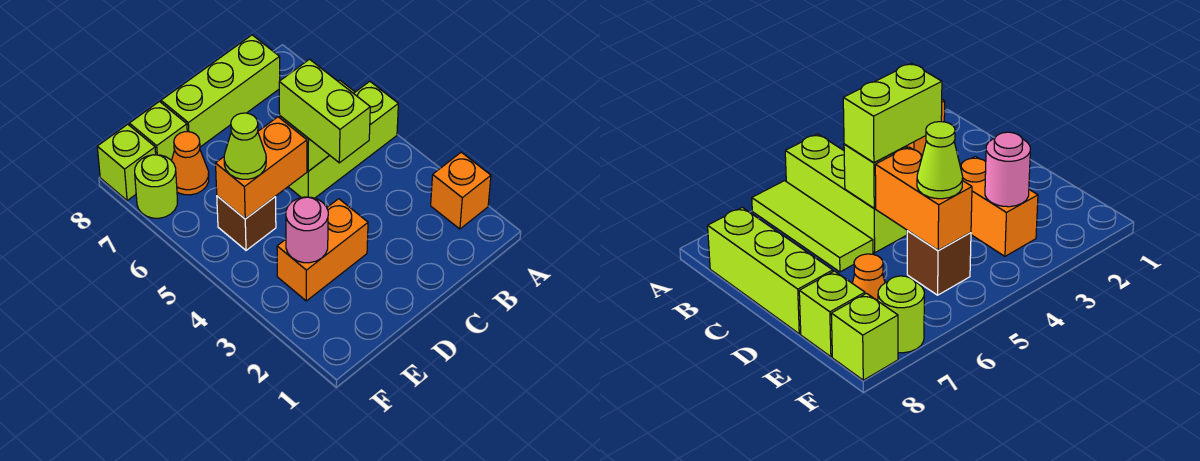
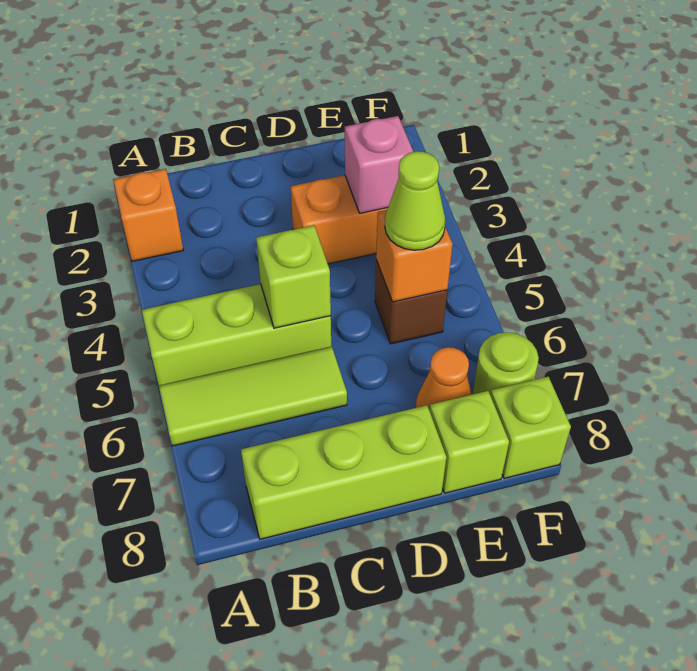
lime brick C4:C5 level 3 -> none
orange brick D5:E5 level 2 -> orange brick E5 level 2
pink round brick E3 level 2 -> pink brick E3 level 2

